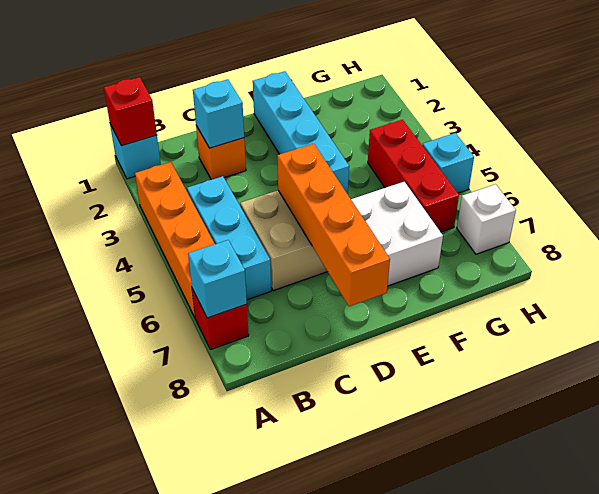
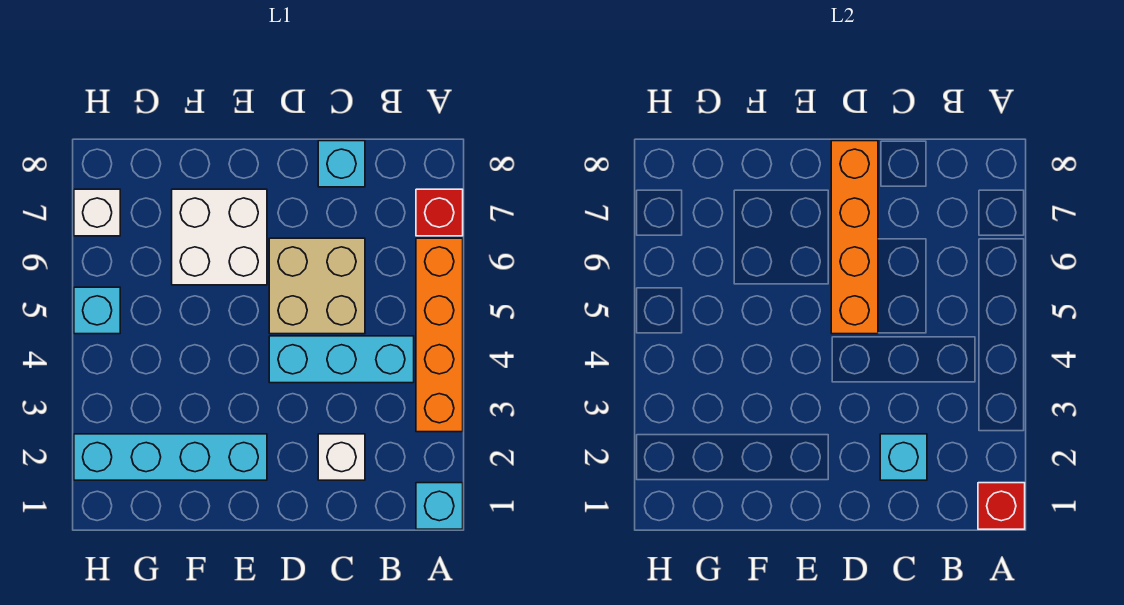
cyan brick A7 level 2 -> cyan brick C8 level 1
cyan brick B4:B6 level 1 -> cyan brick B4:D4 level 1
orange brick C2 level 1 -> white brick C2 level 1
cyan brick E1:E4 level 1 -> cyan brick E2:H2 level 1
red brick G4:G6 level 1 -> none

